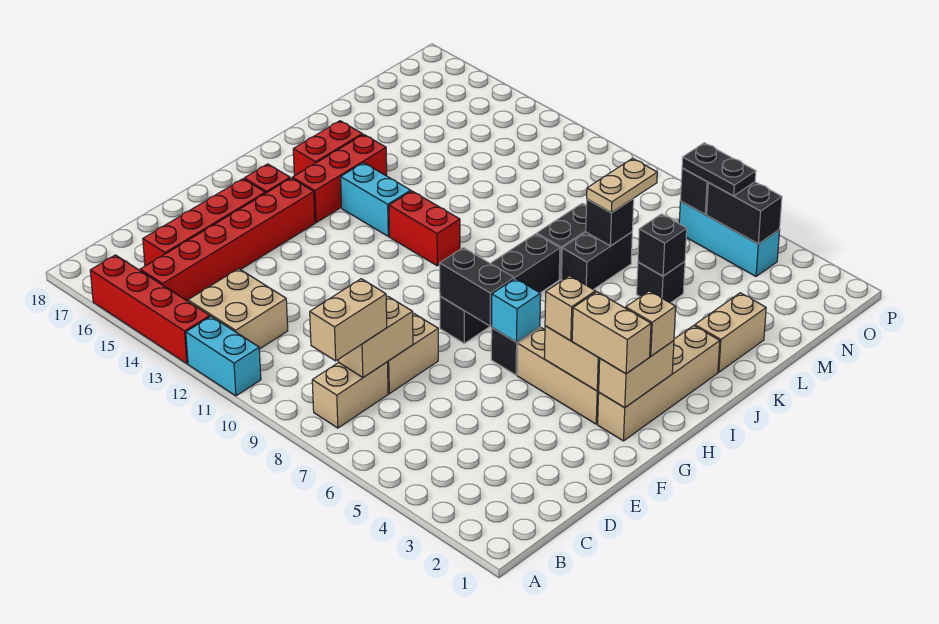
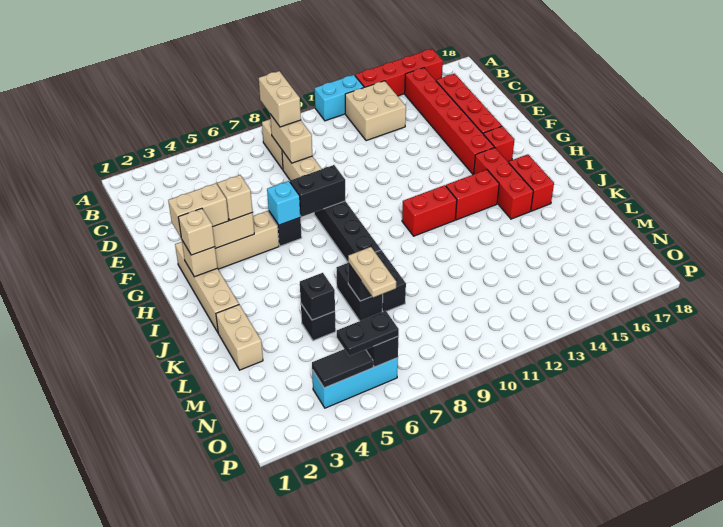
tan brick G2:H2 level 2 -> tan brick H2 level 2
cyan brick I13:I14 level 1 -> red brick I13:I14 level 1
black brick O4:O5 level 2 -> black tile O4:O5 level 2

